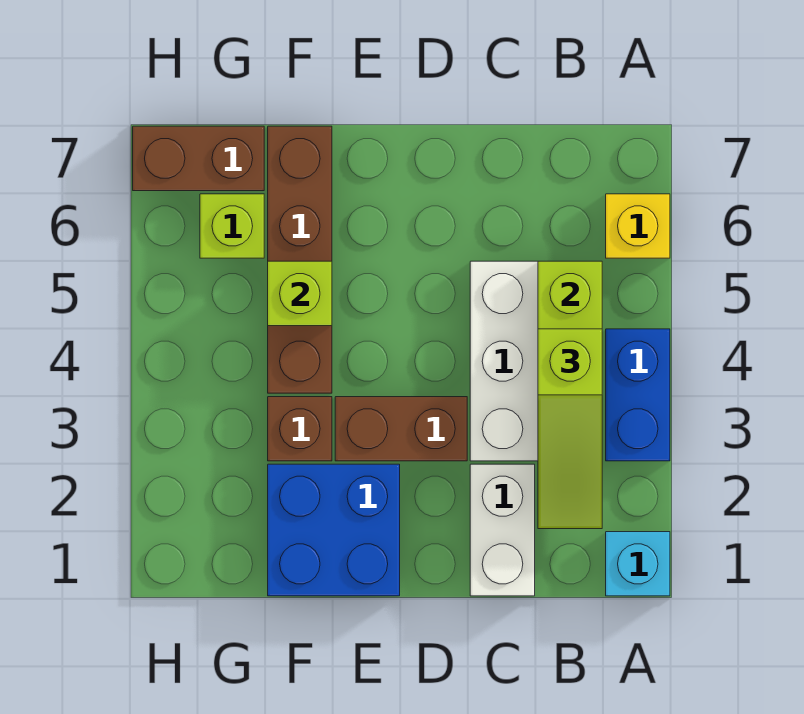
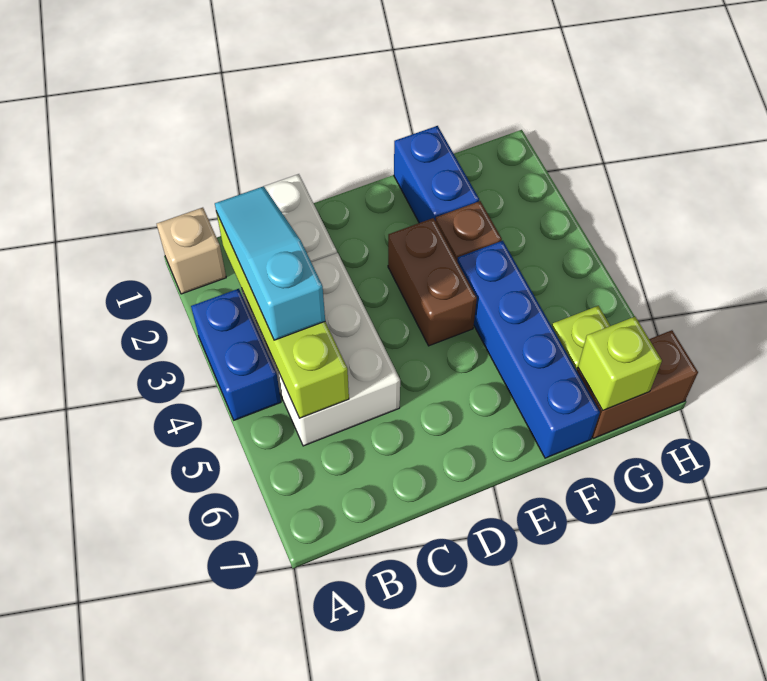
cyan brick A1 level 1 -> tan brick A1 level 1
yellow brick A6 level 1 -> none
lime slope B2:B4 level 3 top 4 -> cyan slope B2:B4 level 3 top 4
brown brick D3:E3 level 1 -> brown brick E3:E4 level 1
blue brick E1:F2 level 1 -> blue brick F1:F2 level 1
brown brick F4:F7 level 1 -> blue brick F4:F7 level 1
lime brick F5 level 2 -> lime brick G7 level 2

